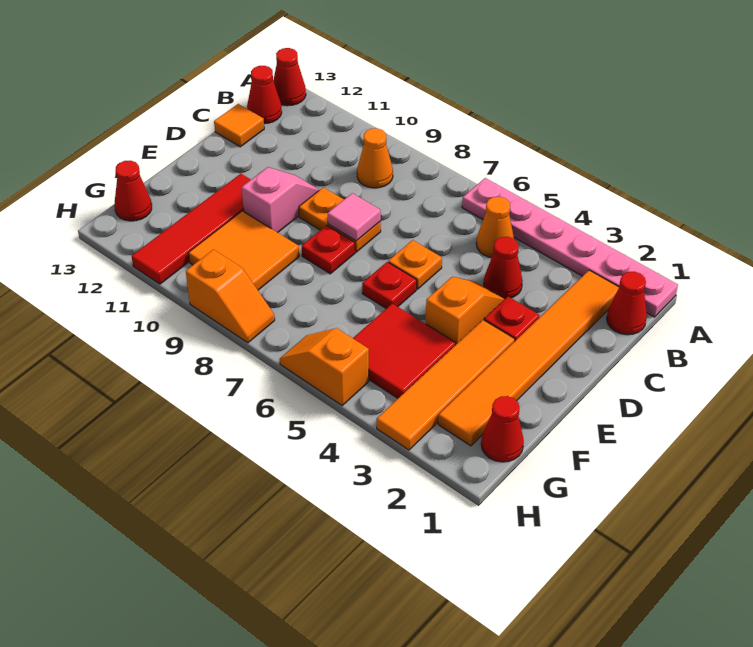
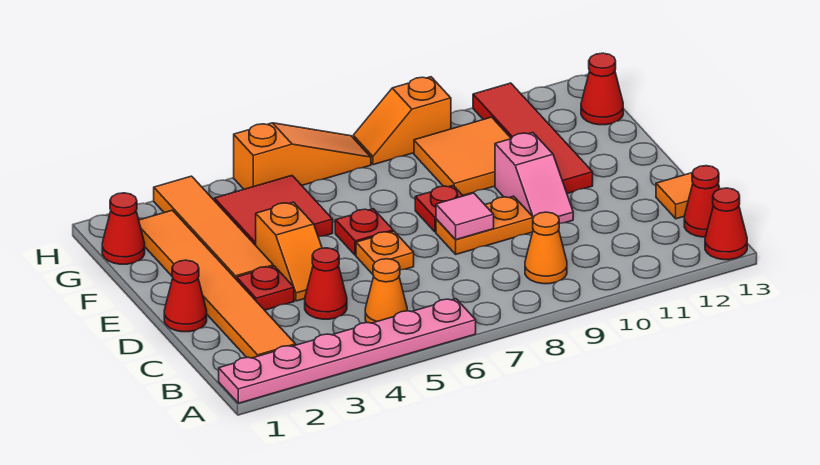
red cone B1 level 1 -> red cone D1 level 1
orange slope H5:H6 level 1 top 5 -> orange slope H5:H7 level 1 top 5

